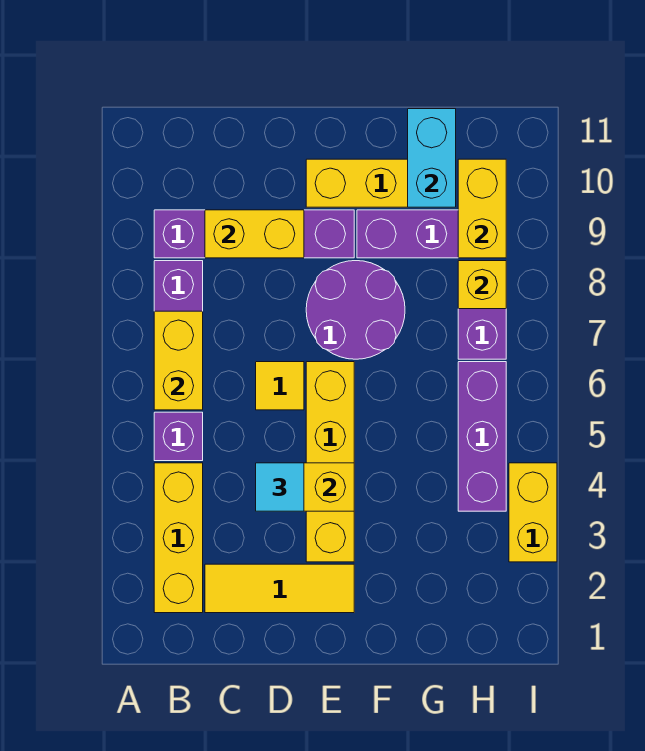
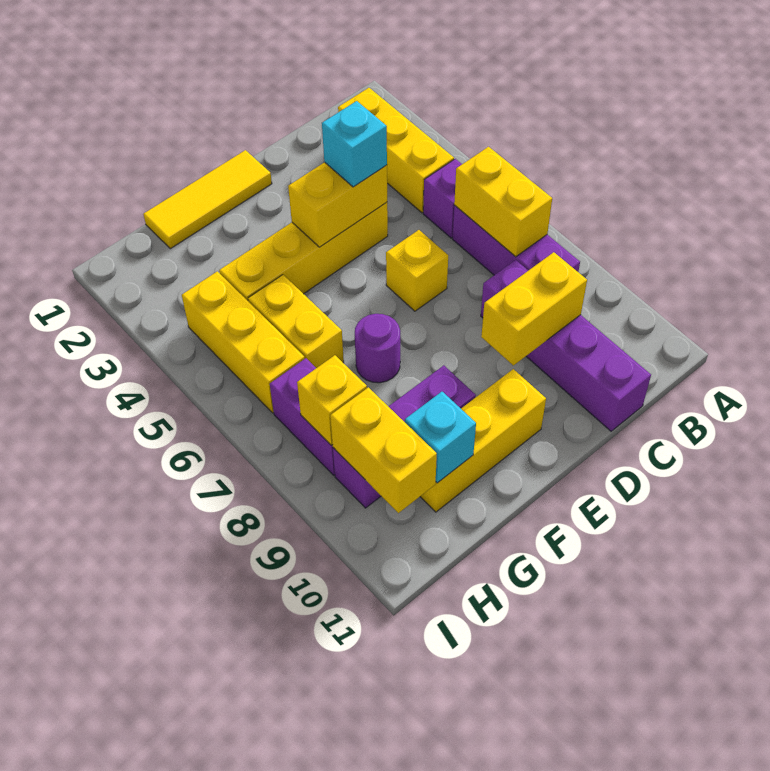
purple brick B9:E9 level 1 -> purple brick C8:C11 level 1
yellow tile C2:E2 level 1 -> yellow tile E1:G1 level 1
cyan tile D4 level 3 -> cyan brick D4 level 3
yellow tile D6 level 1 -> yellow brick D6 level 1
yellow brick E3:E6 level 1 -> yellow brick D4:G4 level 1
purple round brick E7:F8 level 1 -> purple round brick F7 level 1
cyan brick G10:G11 level 2 -> cyan brick G10 level 2
purple brick H4:H6 level 1 -> yellow brick H4:H6 level 1
yellow brick I3:I4 level 1 -> yellow brick G5:G6 level 1

